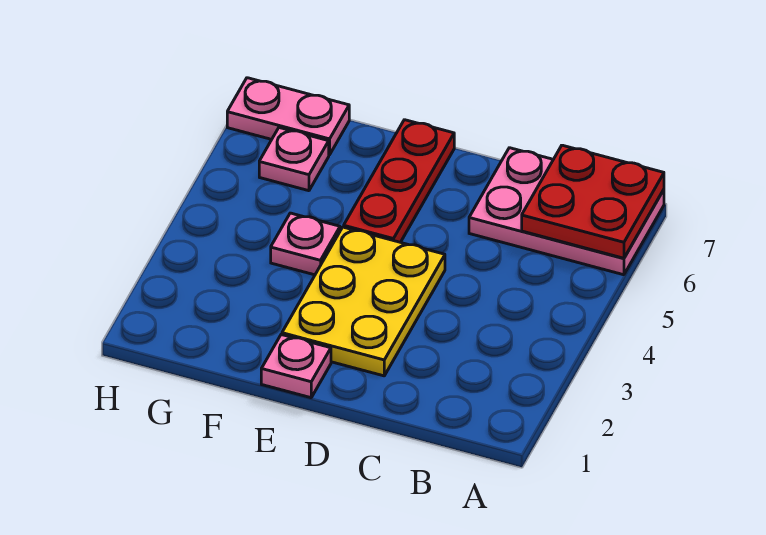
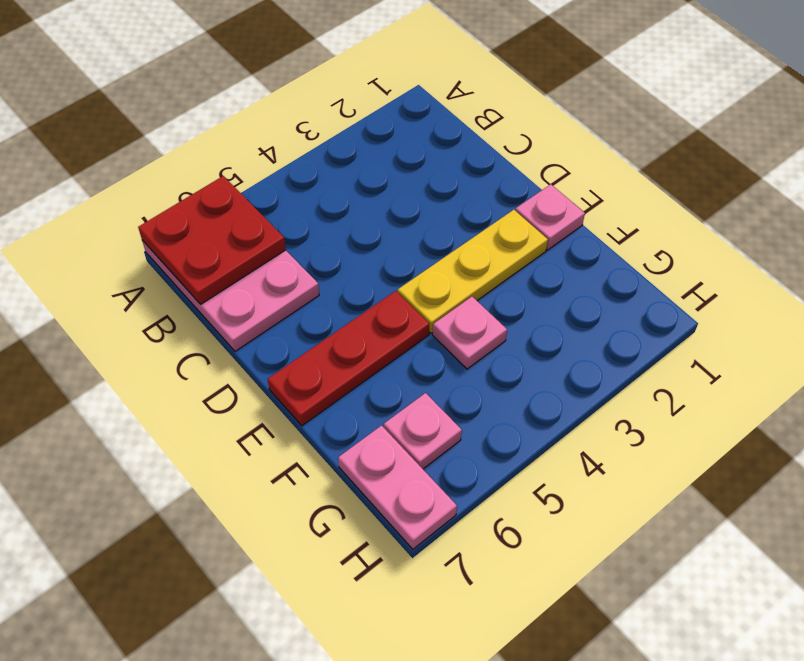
yellow plate D2:E4 level 1 -> yellow plate E2:E4 level 1

